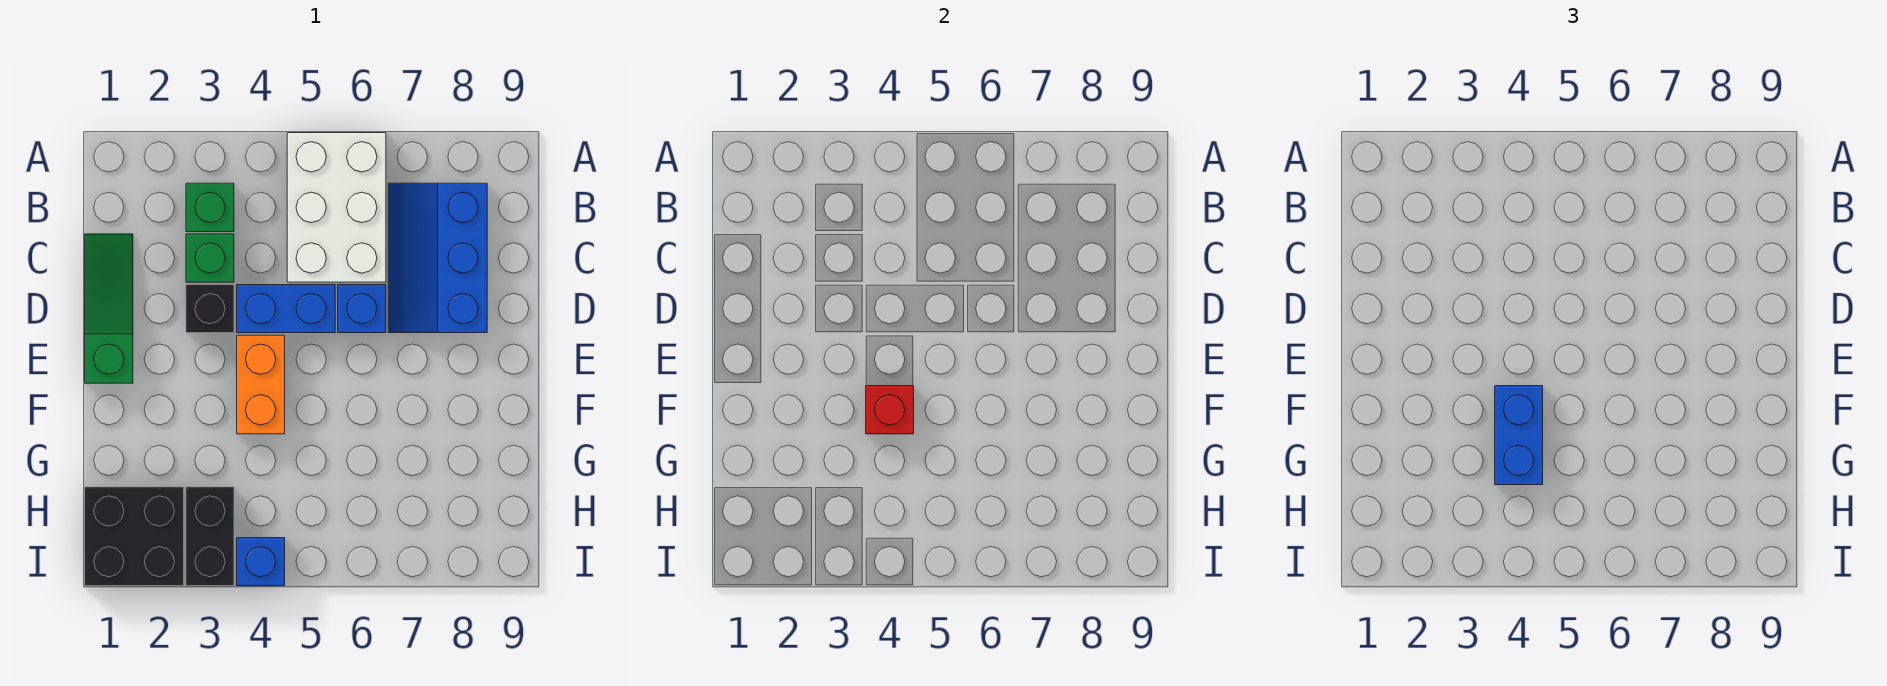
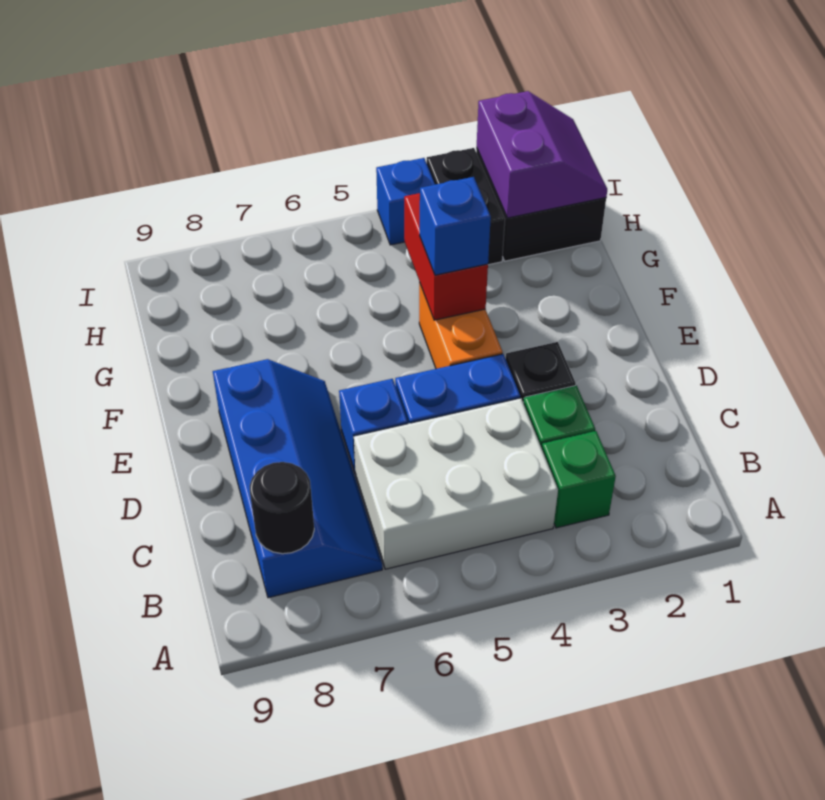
white brick A5:C6 level 1 -> white brick B4:C6 level 1
blue slope B7:D8 level 1 top 8 -> blue slope B7:E8 level 1 top 8
none -> black round brick B8 level 2
green slope C1:E1 level 1 top E -> none
red brick F4 level 2 -> red brick F4:G4 level 2
blue brick F4:G4 level 3 -> blue brick F4 level 3
none -> purple slope H1:I2 level 2 top 2

